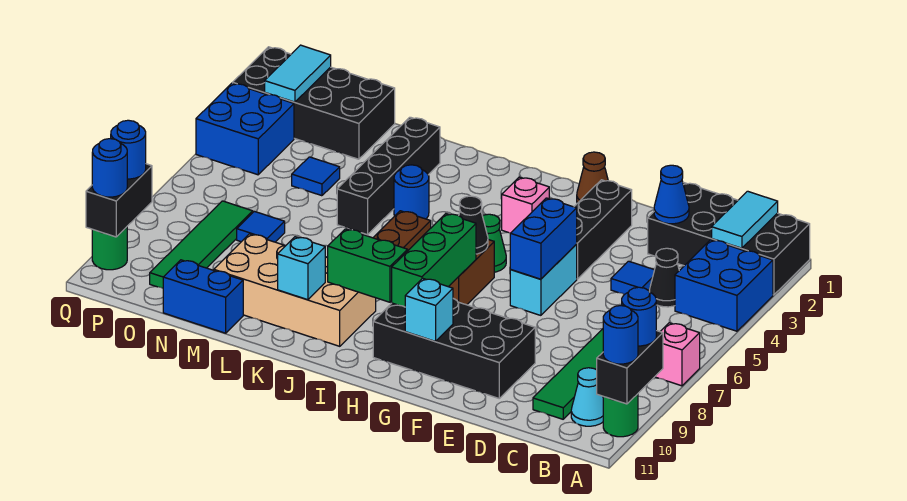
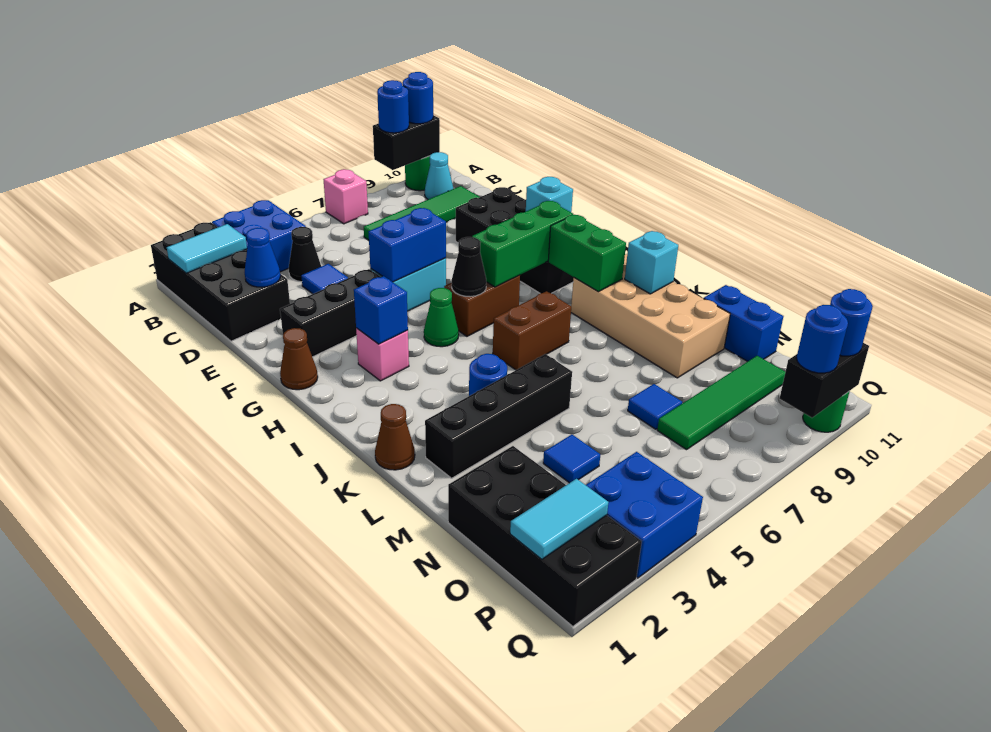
none -> blue brick H3 level 2
none -> brown cone K1 level 1

